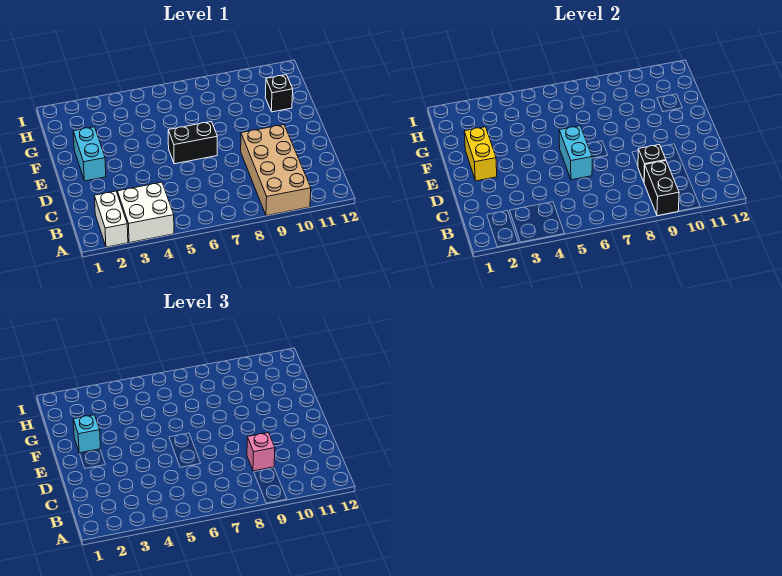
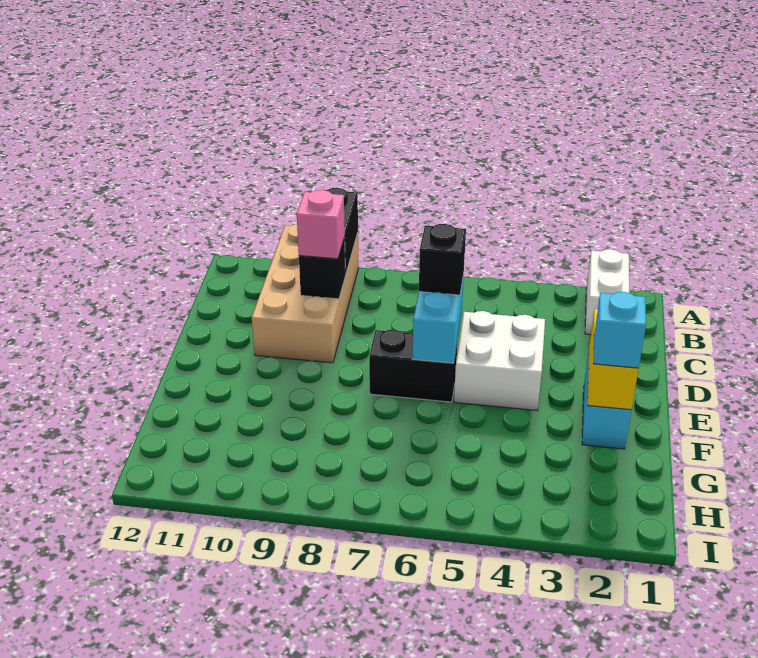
white brick A3:B4 level 1 -> white brick D4:E5 level 1
black brick G11 level 1 -> black brick D6 level 3

